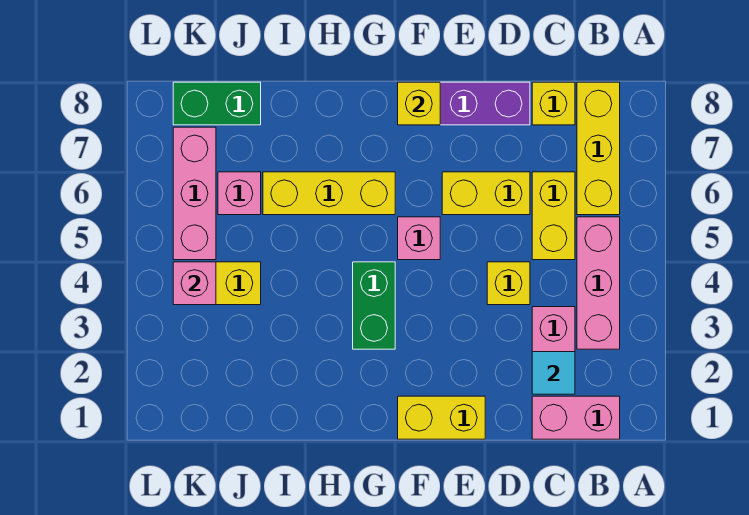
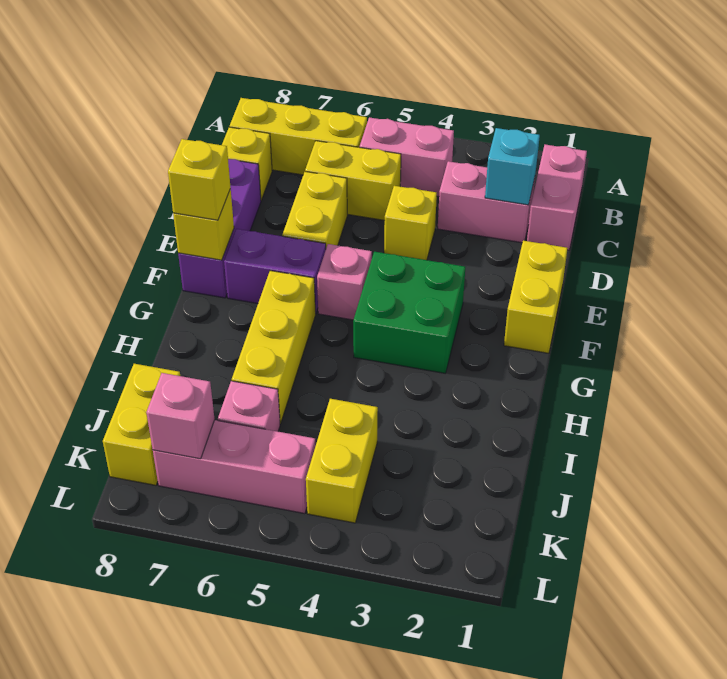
pink brick B3:B5 level 1 -> pink brick B4:B5 level 1
cyan tile C2 level 2 -> cyan brick C2 level 2
none -> purple brick F6:F7 level 1
none -> yellow brick F8 level 3
green brick G3:G4 level 1 -> green brick F3:G4 level 1
green brick J8:K8 level 1 -> yellow brick J8:K8 level 1
pink brick K4 level 2 -> pink brick K7 level 2

